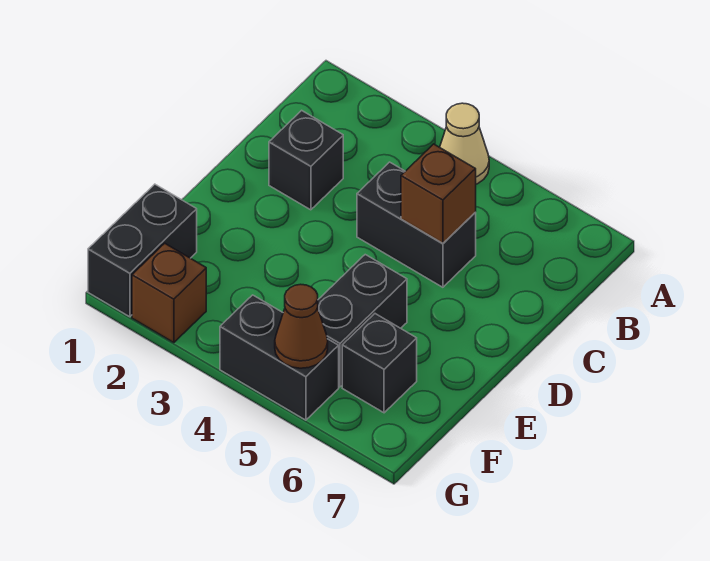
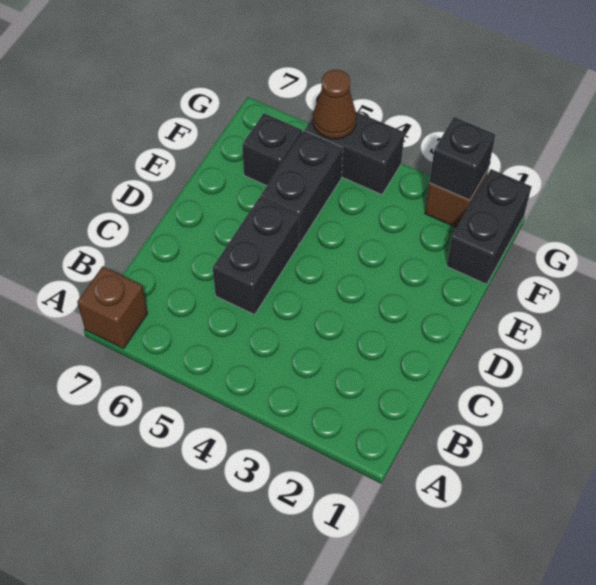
tan cone A4 level 1 -> none
black brick C2 level 1 -> black brick G2 level 2
black brick C4:C5 level 1 -> black brick C5:D5 level 1
brown brick C5 level 2 -> brown brick A7 level 1

